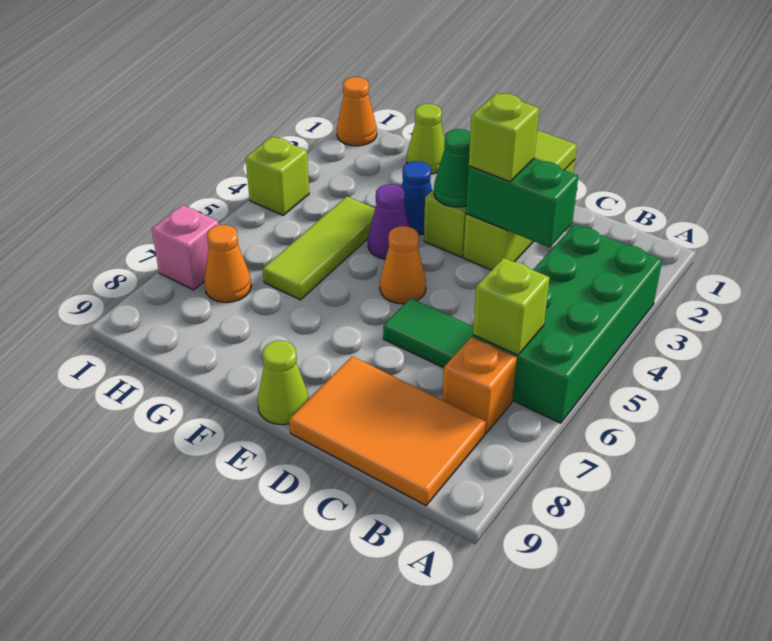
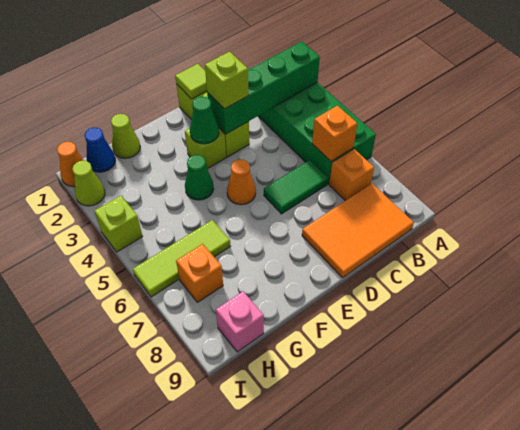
lime brick B6 level 2 -> orange brick B6 level 2
green brick C3:D3 level 2 -> green brick A3:D3 level 2
lime cone E9 level 1 -> lime cone I2 level 1
blue cone F3 level 1 -> blue cone H1 level 1
purple cone F4 level 1 -> green cone F4 level 1
lime tile G4:G6 level 1 -> lime tile G6:I6 level 1
orange cone H7 level 1 -> orange brick H7 level 1
pink brick I7 level 1 -> pink brick H9 level 1

